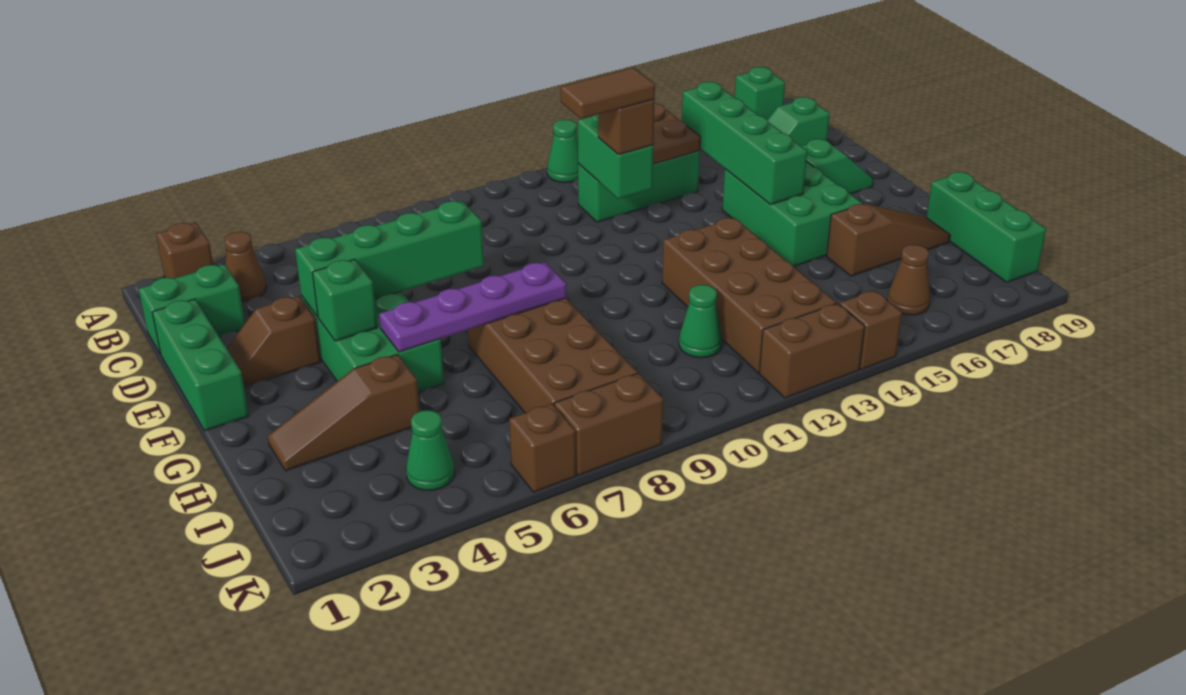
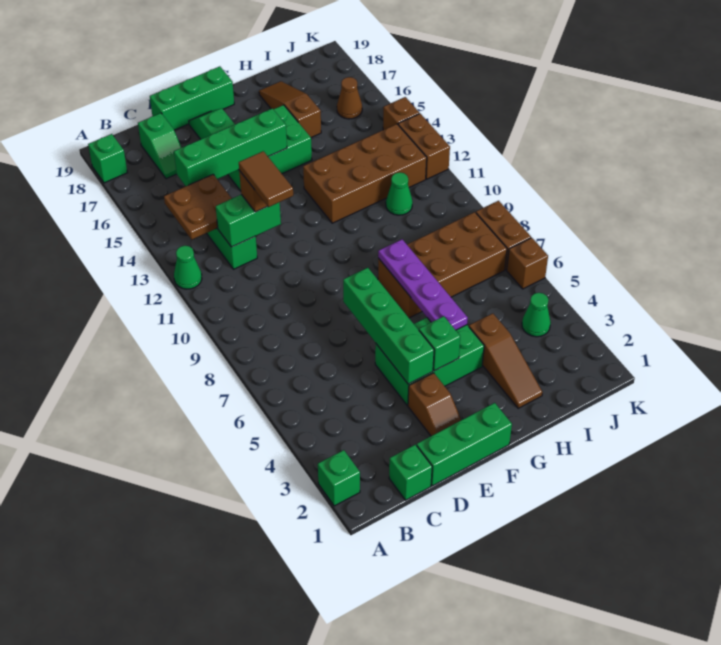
brown brick A2 level 1 -> green brick A2 level 1
brown cone B3 level 1 -> none
green brick C1:C2 level 1 -> green brick C1 level 1
green brick H19:J19 level 1 -> green brick D19:F19 level 1

